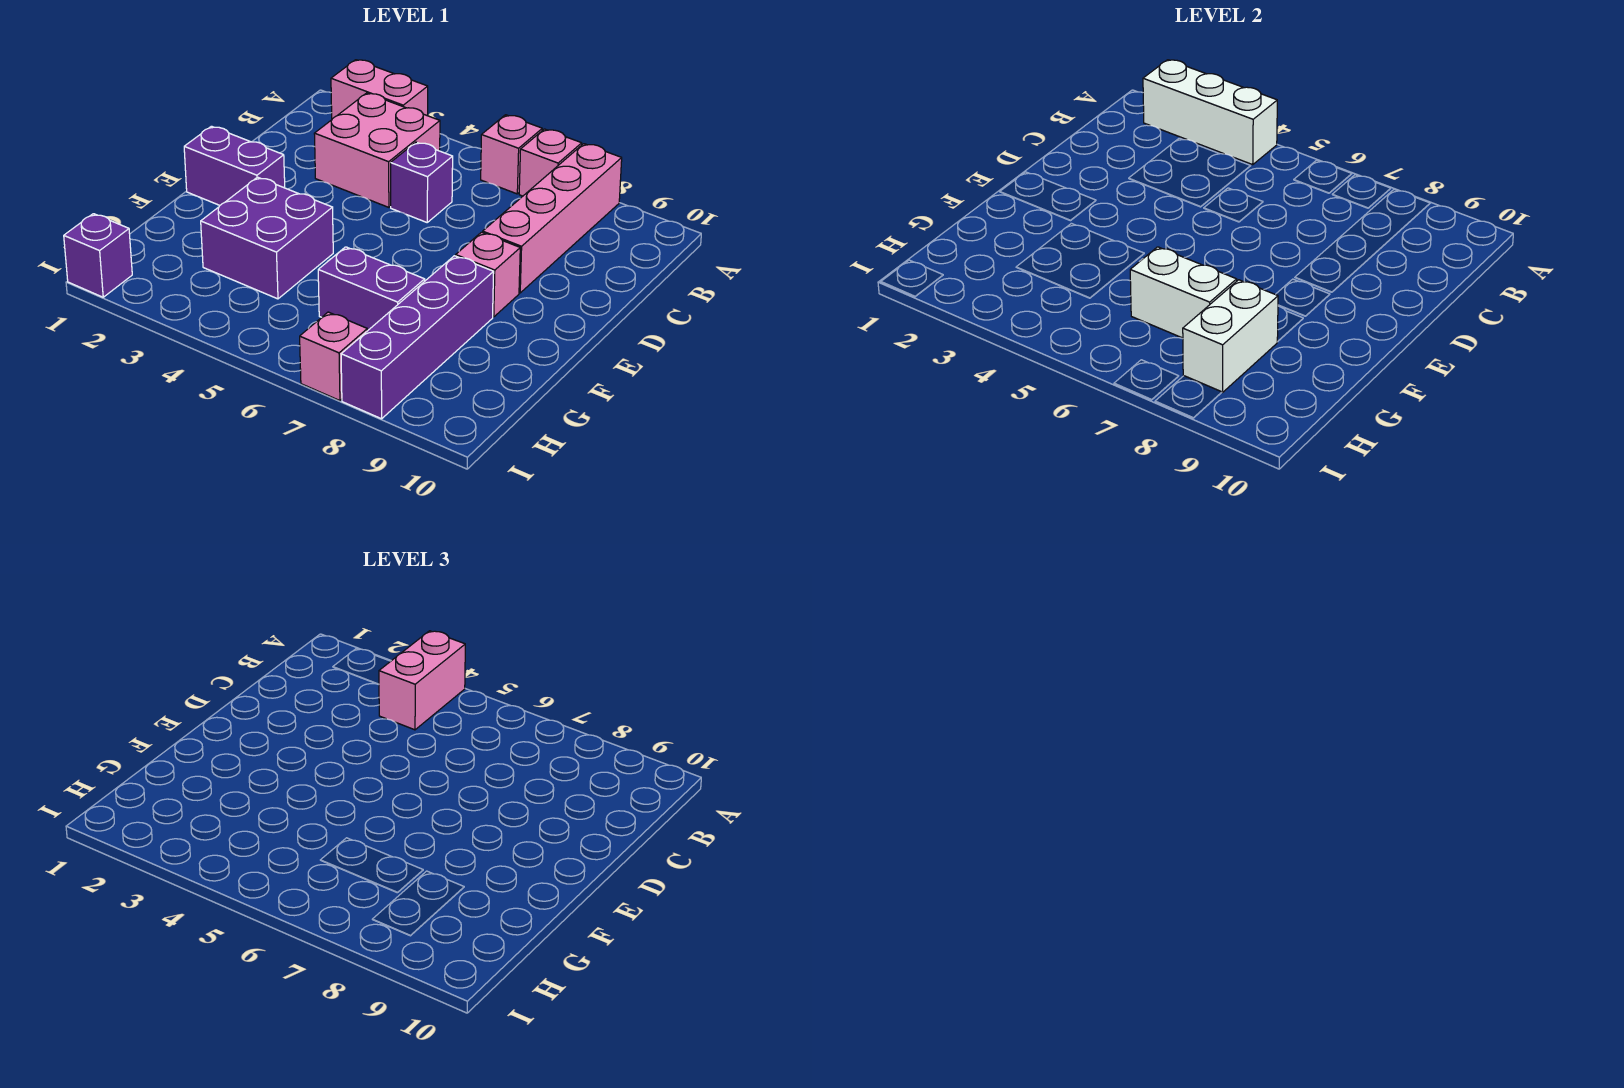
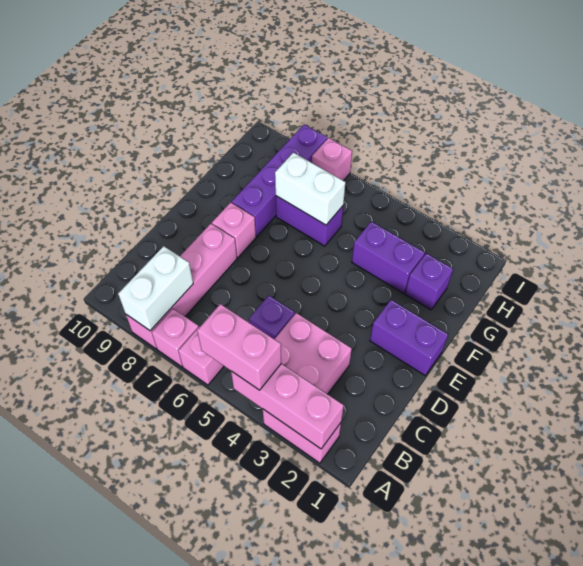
white brick A2:A4 level 2 -> pink brick A2:A4 level 2
pink brick A4:B4 level 3 -> pink brick A4:A5 level 3
purple brick F3:G4 level 1 -> purple brick G3:G4 level 1
white brick G8:H8 level 2 -> white brick A8:B8 level 2
purple brick I1 level 1 -> purple brick G2 level 1

